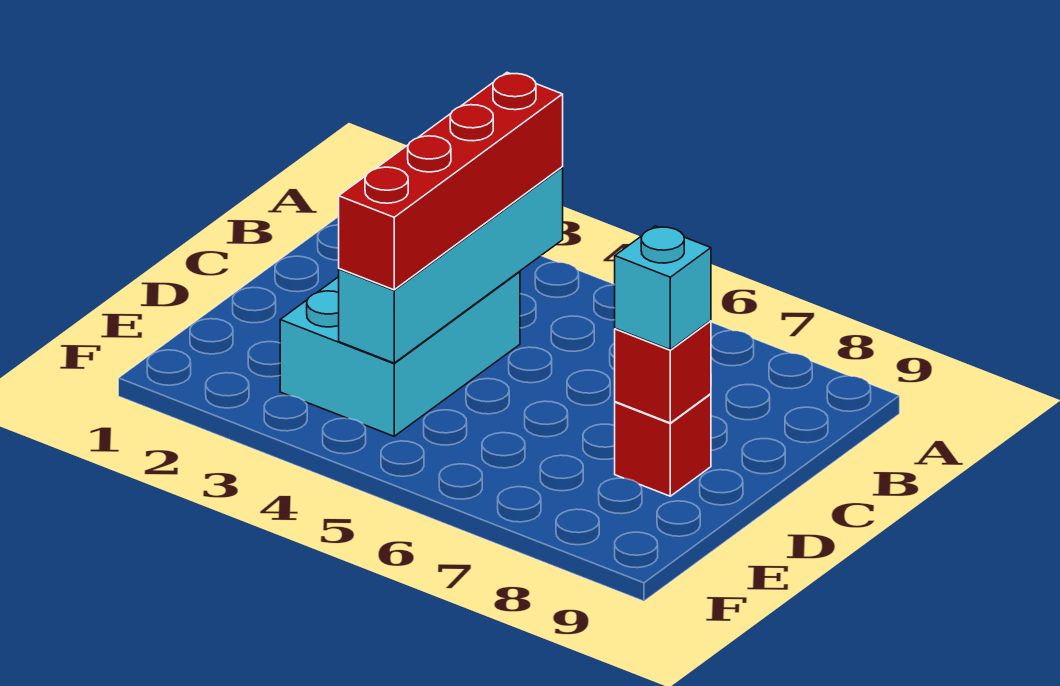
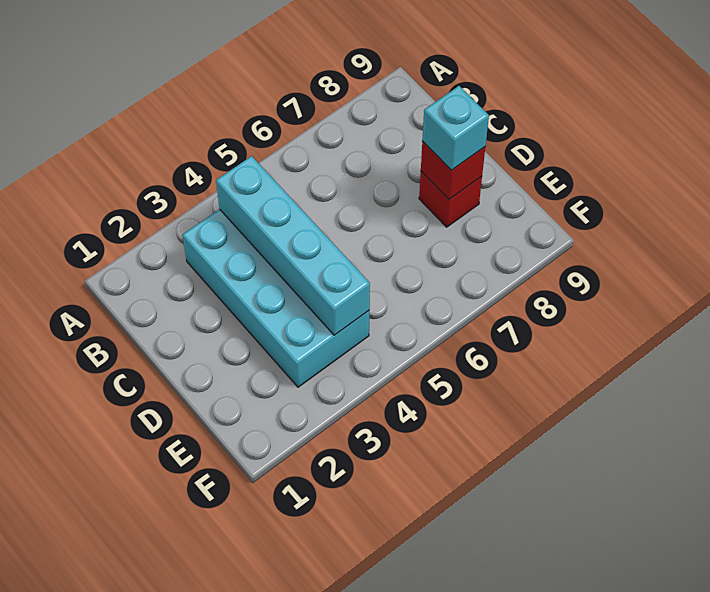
red brick B4:E4 level 3 -> none
cyan brick C3:E4 level 1 -> cyan brick B3:E4 level 1

